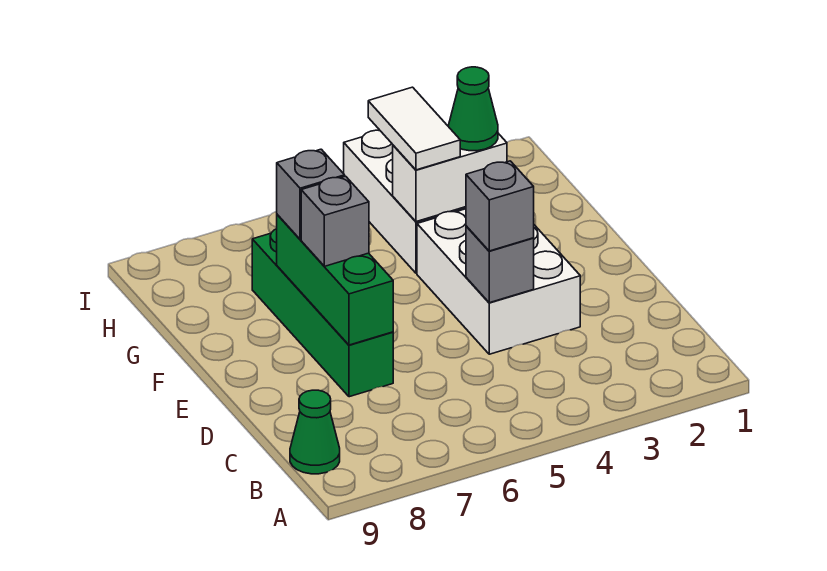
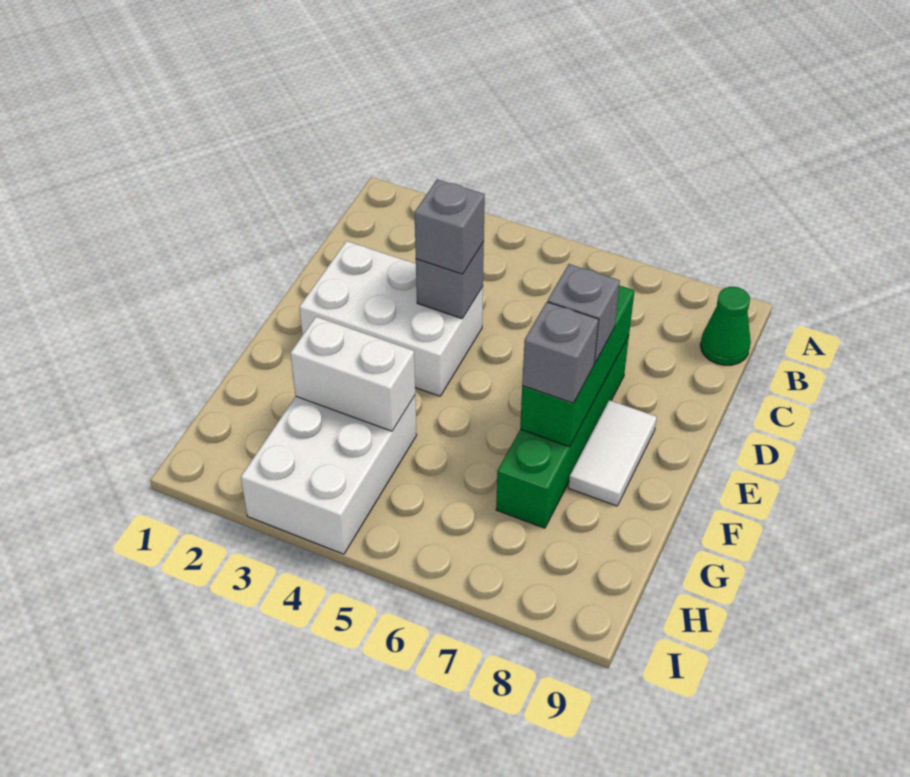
white brick D3:F4 level 1 -> white brick D2:E4 level 1
green cone G3 level 3 -> none
white tile G4:H4 level 3 -> white tile E8:F8 level 1

